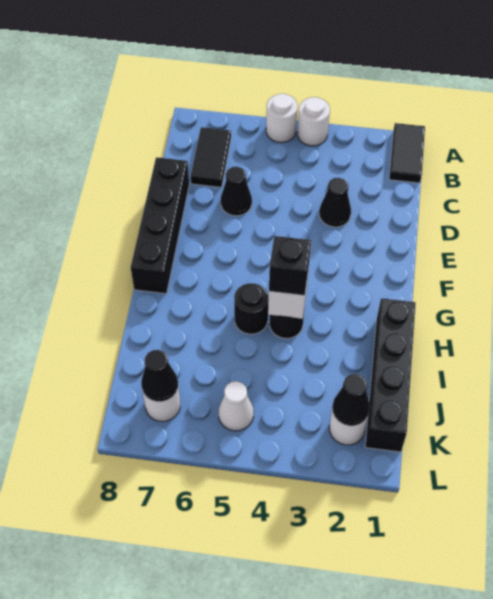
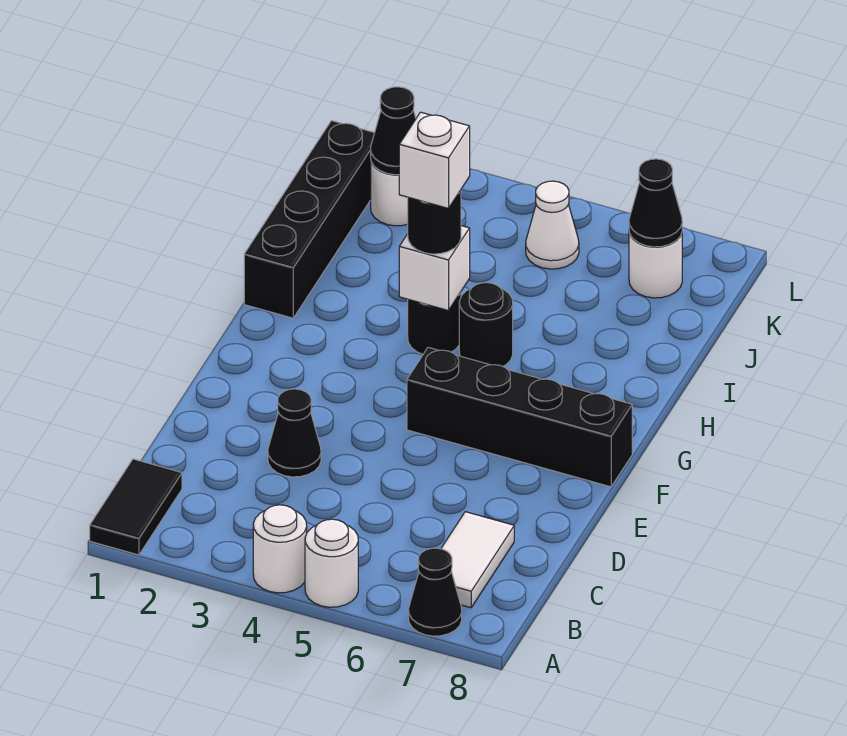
black tile B7:C7 level 1 -> white tile B7:C7 level 1
black cone D6 level 1 -> black cone A7 level 1
black brick D8:G8 level 1 -> black brick F5:F8 level 1
black brick H4 level 3 -> black round brick H4 level 3
none -> white brick H4 level 4

